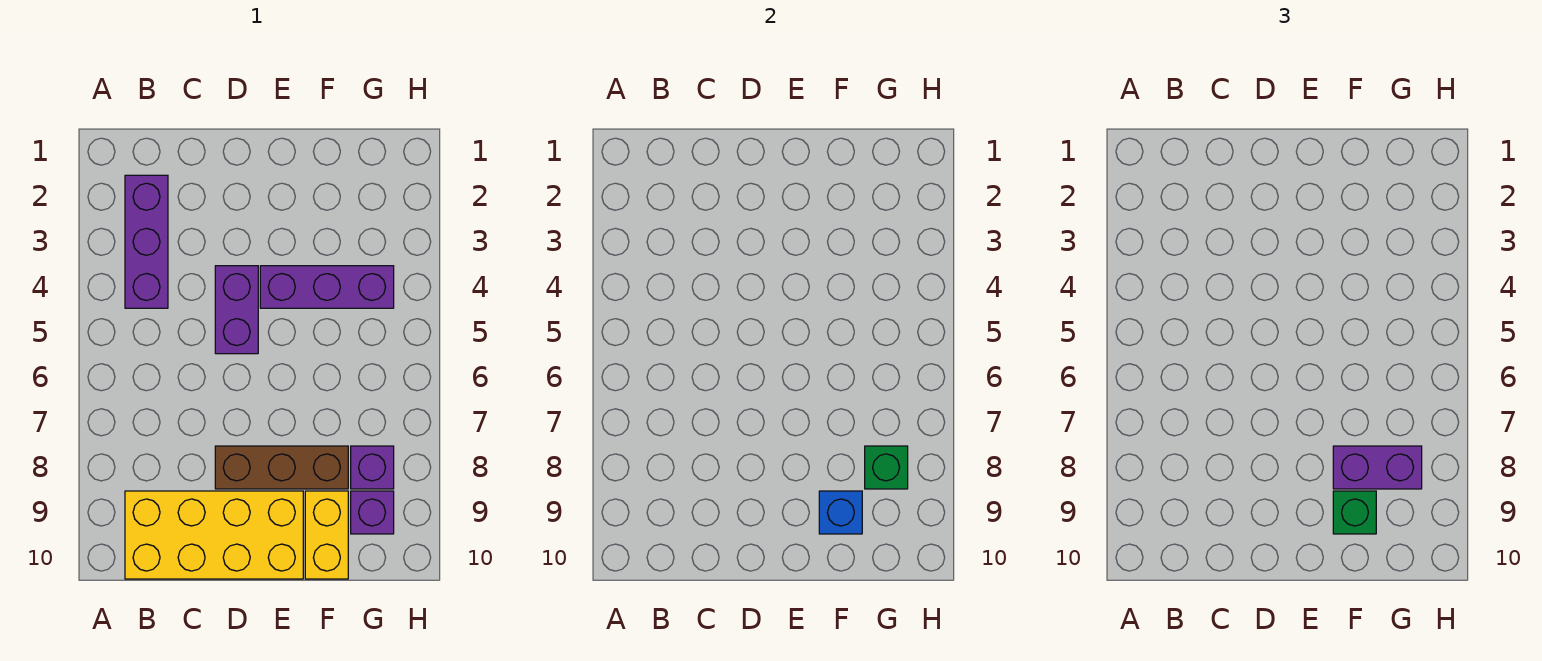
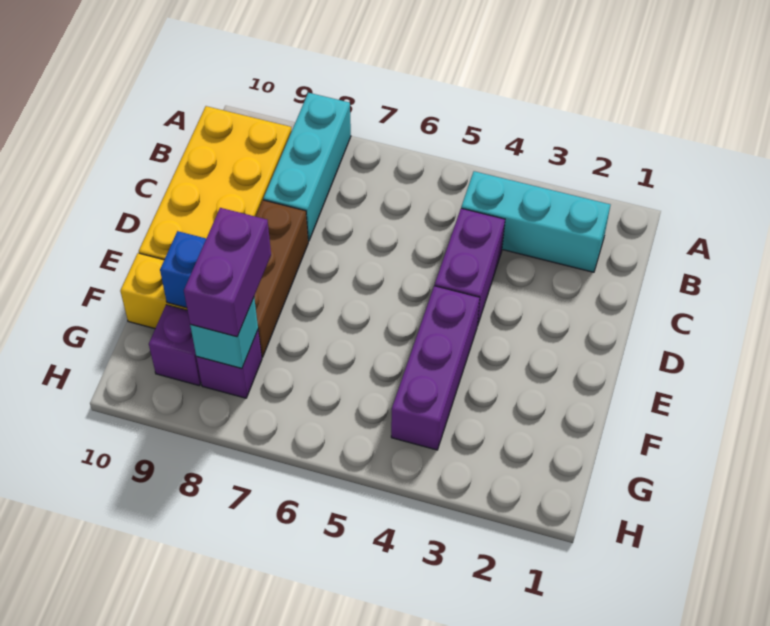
none -> cyan brick A8:C8 level 1
purple brick B2:B4 level 1 -> cyan brick B2:B4 level 1
purple brick D4:D5 level 1 -> purple brick C4:D4 level 1
green brick F9 level 3 -> none
green brick G8 level 2 -> cyan brick G8 level 2

